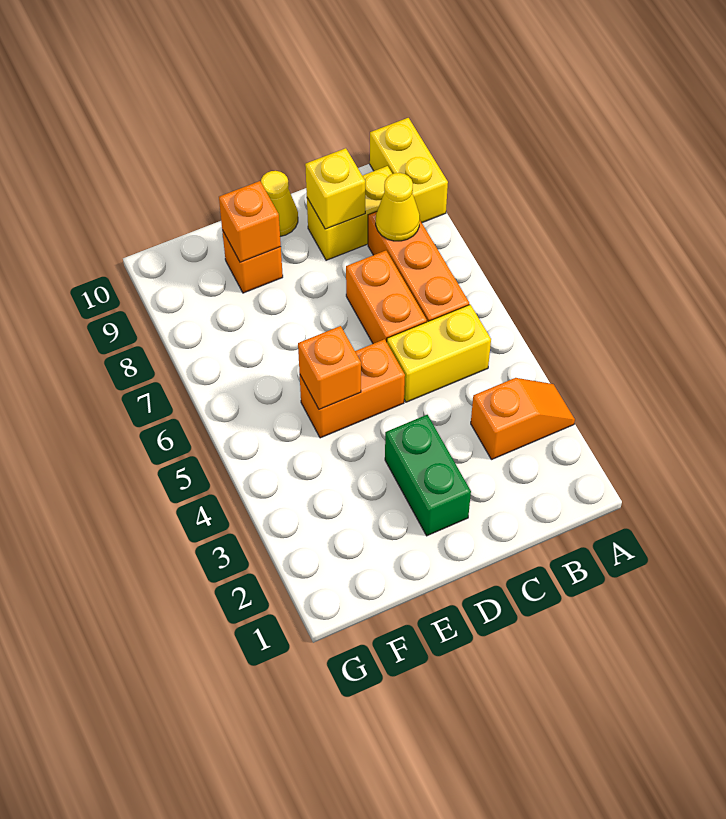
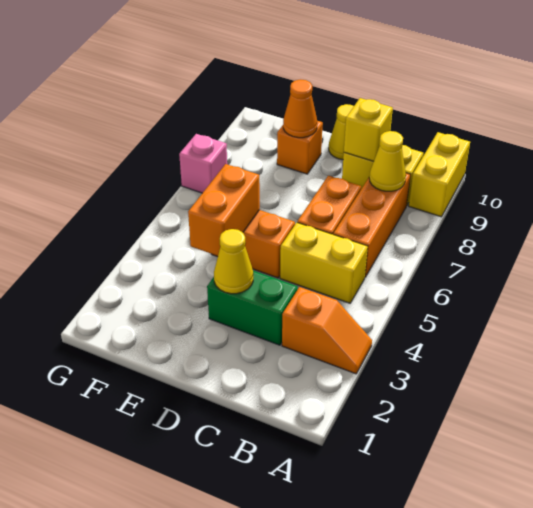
green brick D2:D3 level 1 -> green brick C3:D3 level 1
none -> yellow cone D3 level 2
orange brick E5 level 2 -> orange brick E4:E5 level 2
orange brick E9 level 2 -> orange cone E9 level 2
none -> pink brick G7 level 1

